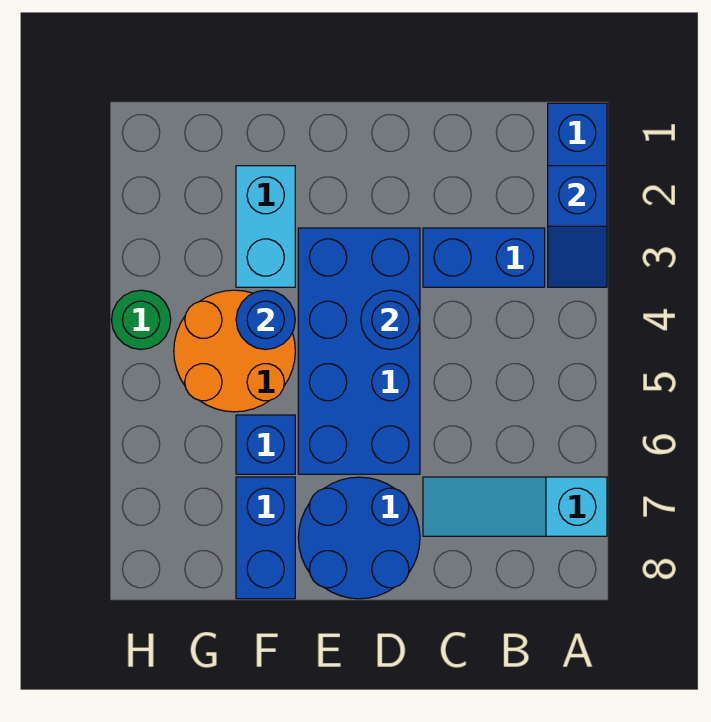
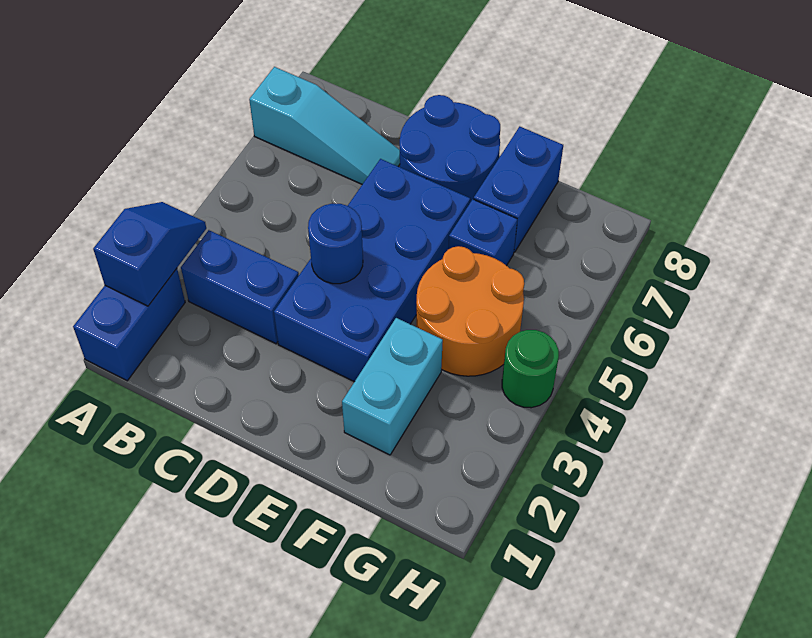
blue round brick F4 level 2 -> none

